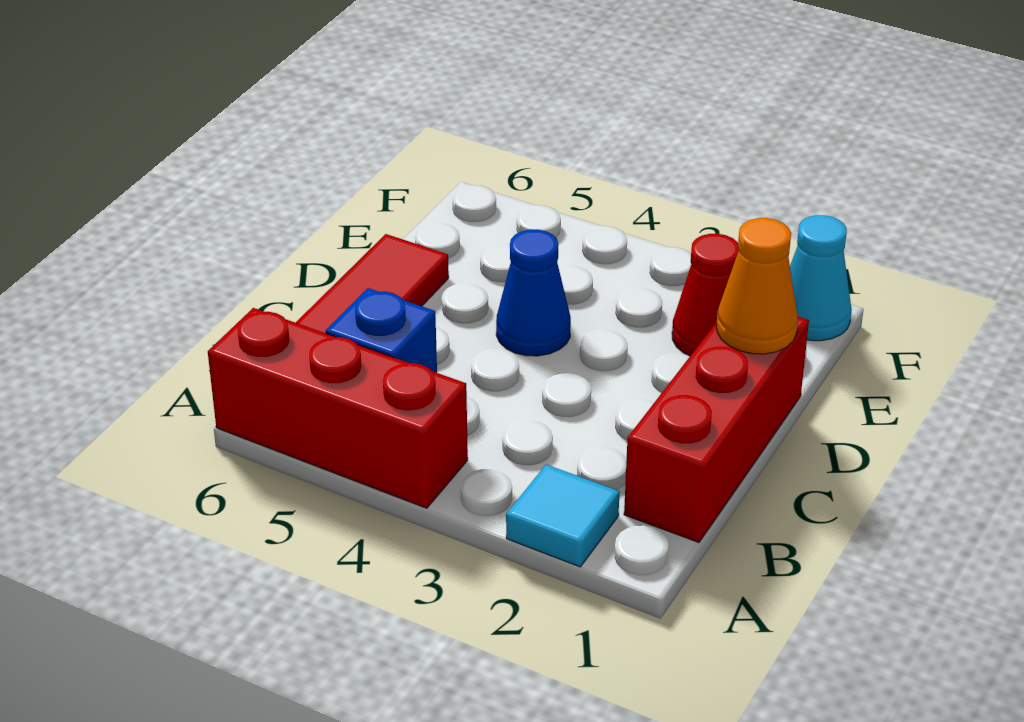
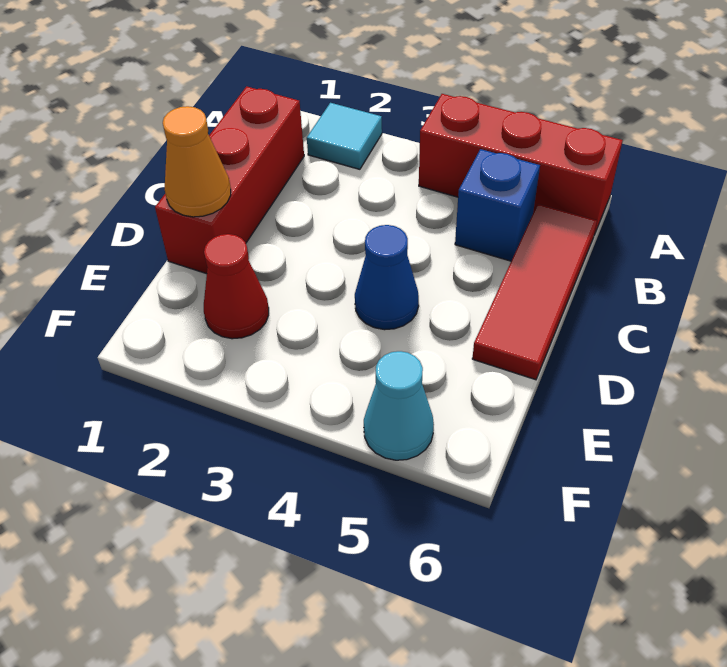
cyan cone F1 level 1 -> cyan cone F5 level 1

